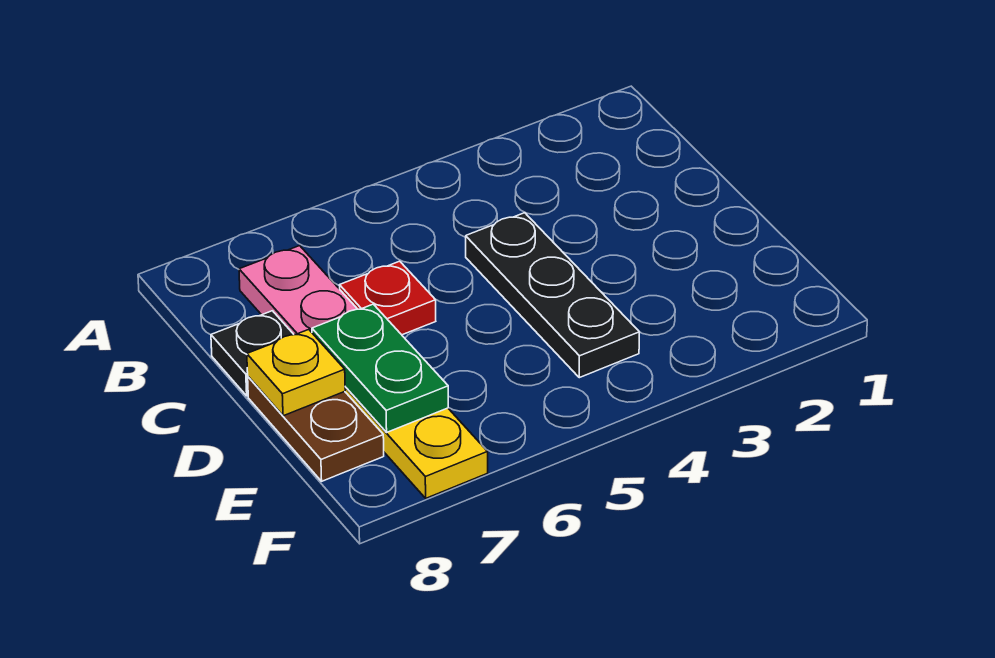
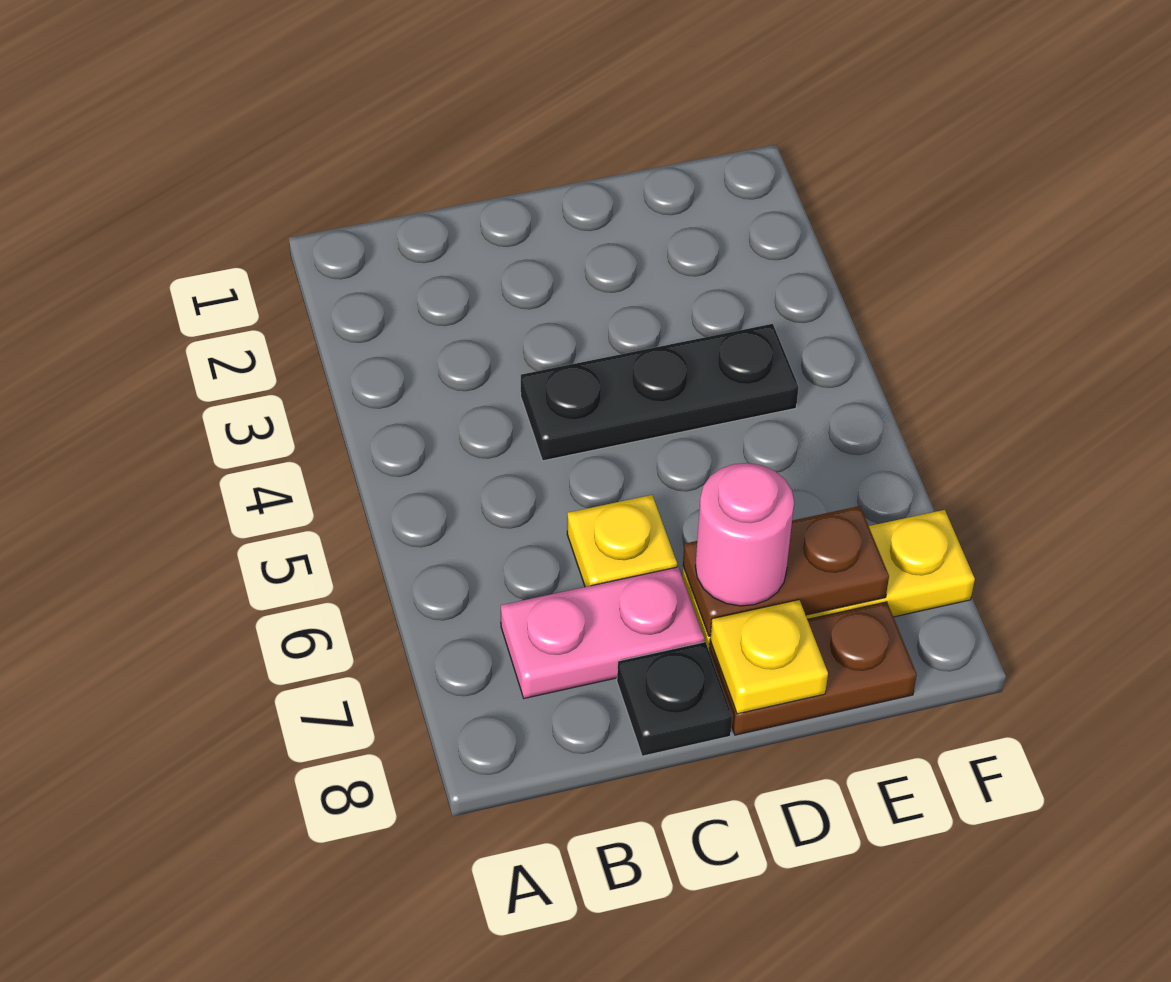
red plate C6 level 1 -> yellow plate C6 level 1
green plate D7:E7 level 2 -> brown plate D7:E7 level 2
none -> pink round brick D7 level 3

